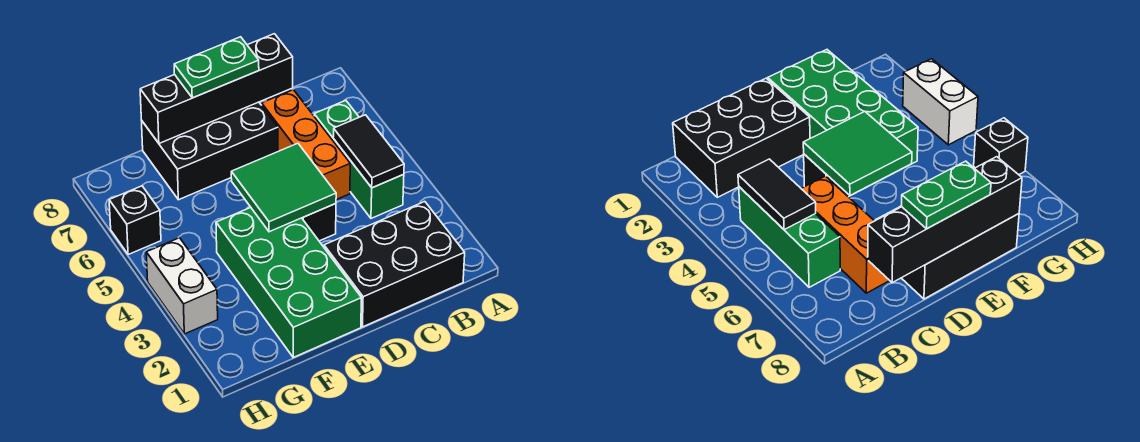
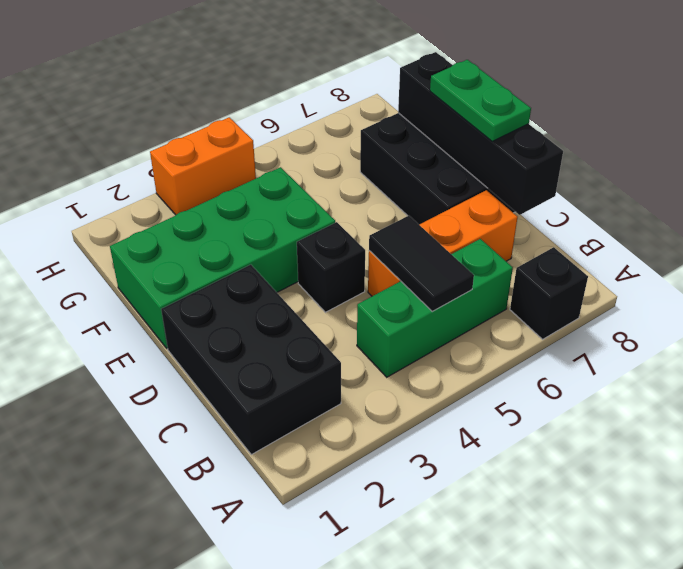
black tile B4:B5 level 2 -> black tile B5:C5 level 2
green tile D4:E5 level 2 -> none
white brick H3:H4 level 1 -> orange brick H3:H4 level 1
black brick H6 level 1 -> black brick A7 level 1

